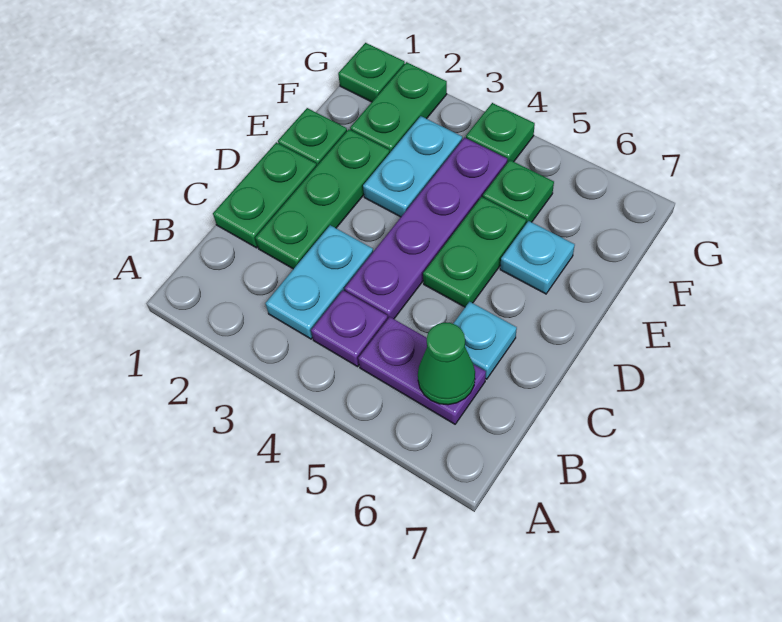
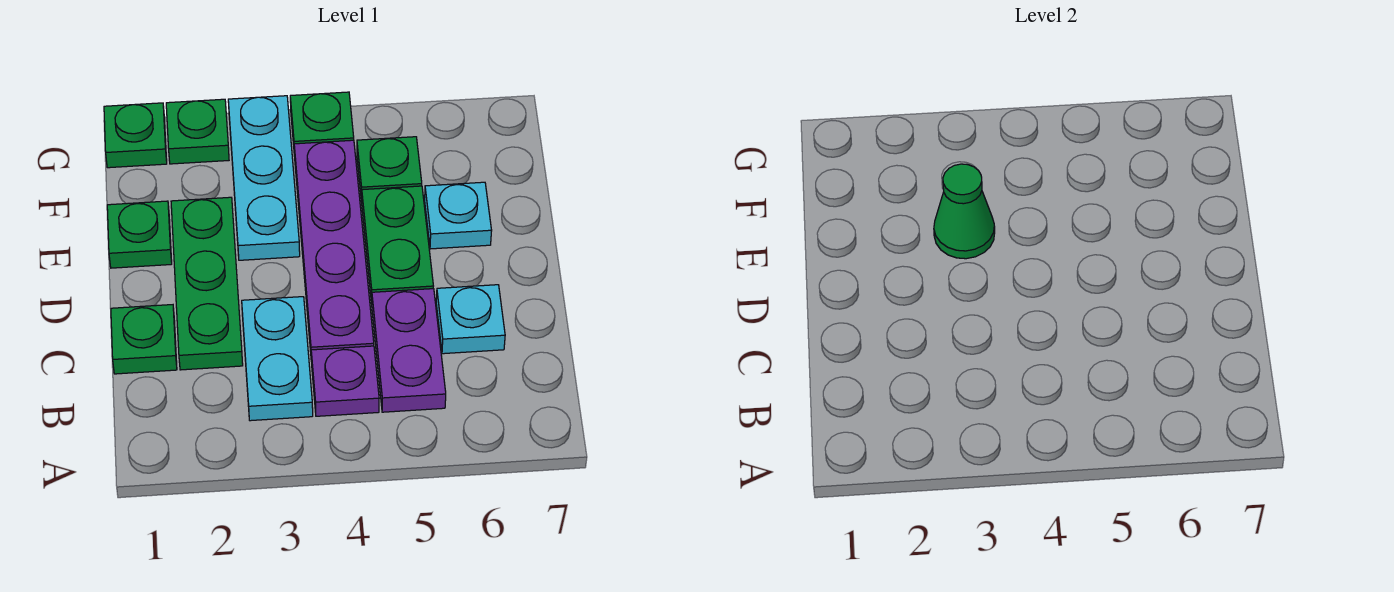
purple plate B5:B6 level 1 -> purple plate B5:C5 level 1
green cone B6 level 2 -> green cone E3 level 2
green plate C1:D1 level 1 -> green plate C1 level 1
cyan plate E3:F3 level 1 -> cyan plate E3:G3 level 1
green plate F2:G2 level 1 -> green plate G2 level 1

